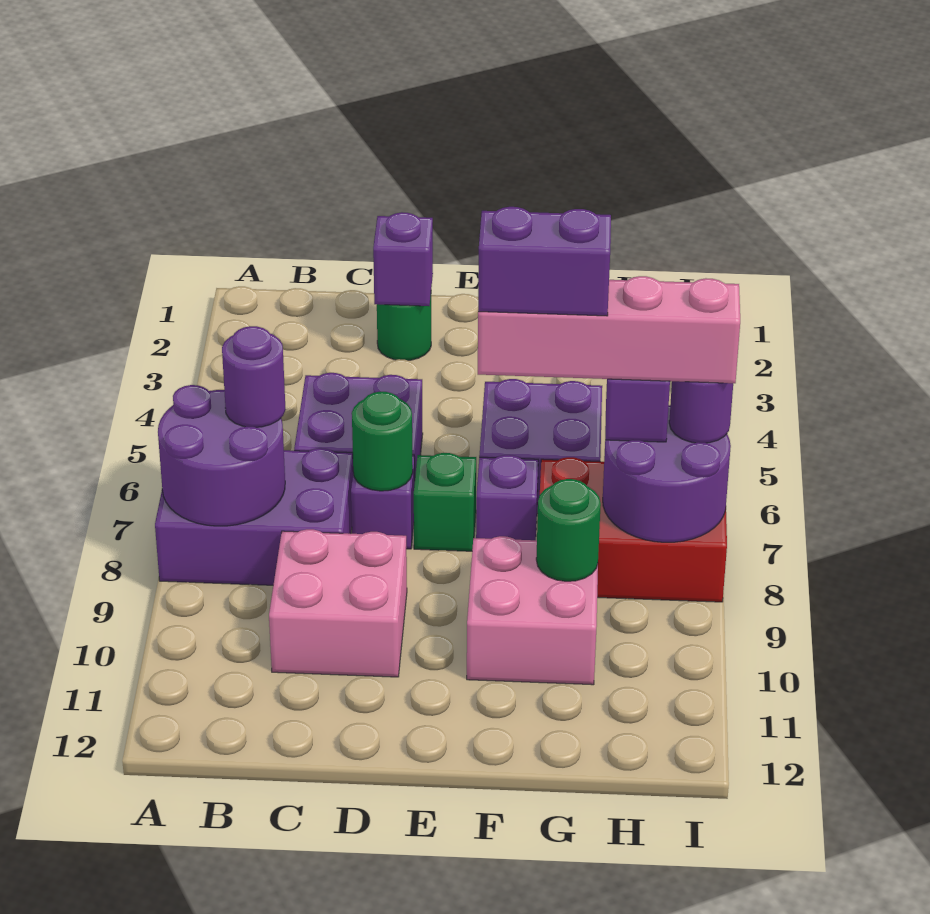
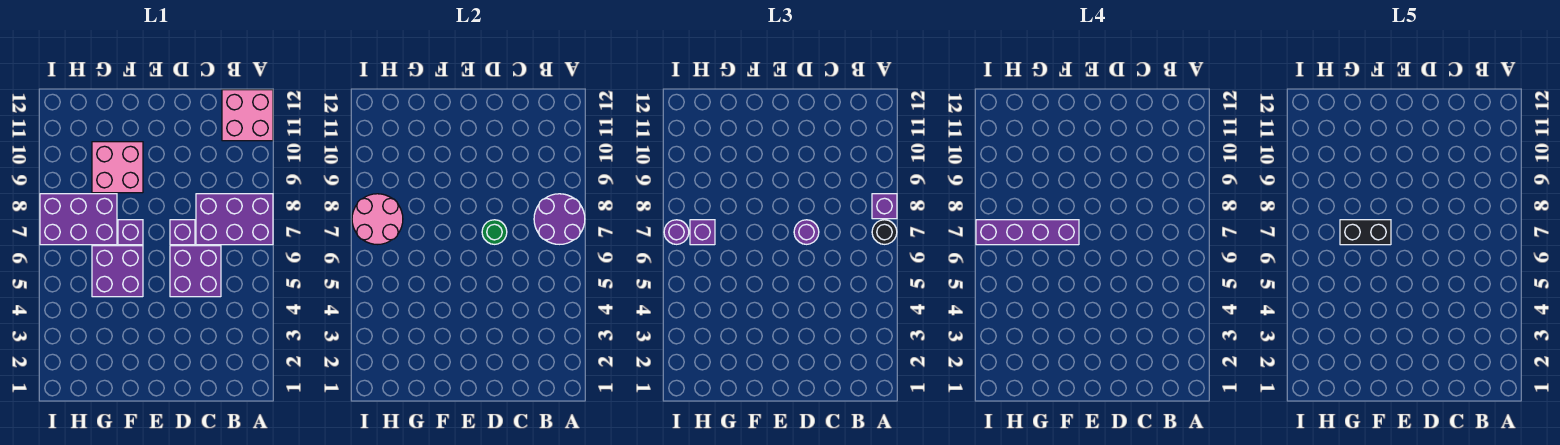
none -> black round brick A7 level 3
purple round brick B7 level 3 -> purple round brick D7 level 3
pink brick C9:D10 level 1 -> pink brick A11:B12 level 1
green round brick D2 level 1 -> none
purple brick D2 level 2 -> purple brick A8 level 3
green brick E7 level 1 -> none
pink brick F7:I7 level 4 -> purple brick F7:I7 level 4
purple brick F7:G7 level 5 -> black brick F7:G7 level 5
red brick G7:I8 level 1 -> purple brick G7:I8 level 1
green round brick G9 level 2 -> none
purple round brick H7:I8 level 2 -> pink round brick H7:I8 level 2

